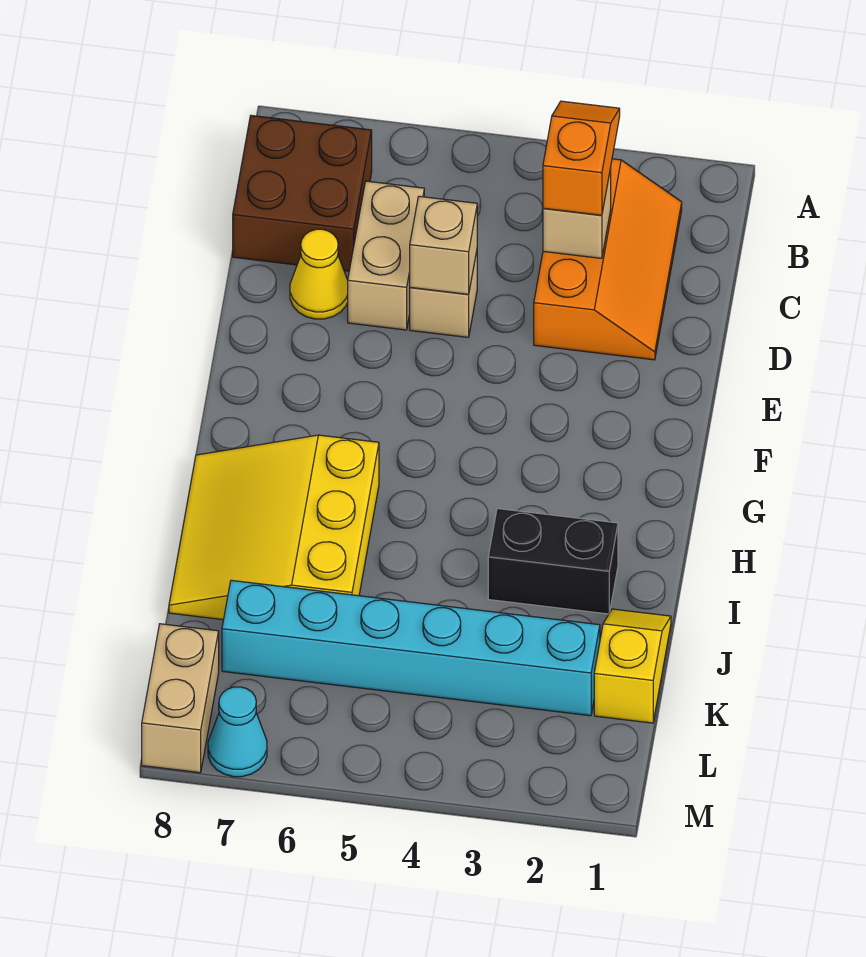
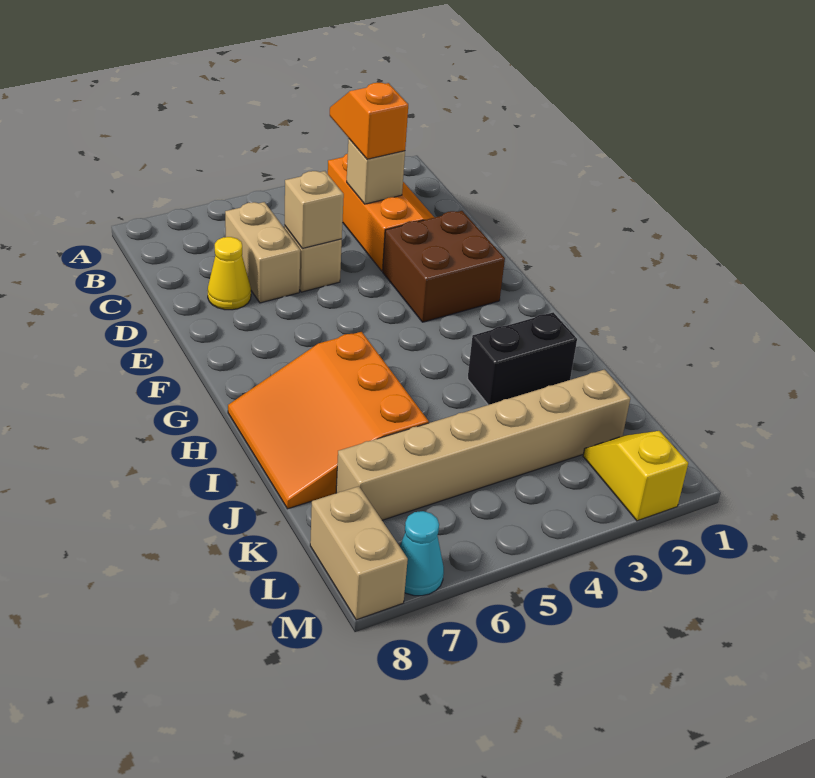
brown brick B7:C8 level 1 -> brown brick E2:F3 level 1
yellow slope H6:J8 level 1 top 6 -> orange slope H6:J8 level 1 top 6
yellow slope J1:K1 level 1 top K -> yellow slope L2:M2 level 1 top M
cyan brick K2:K7 level 1 -> tan brick K2:K7 level 1

